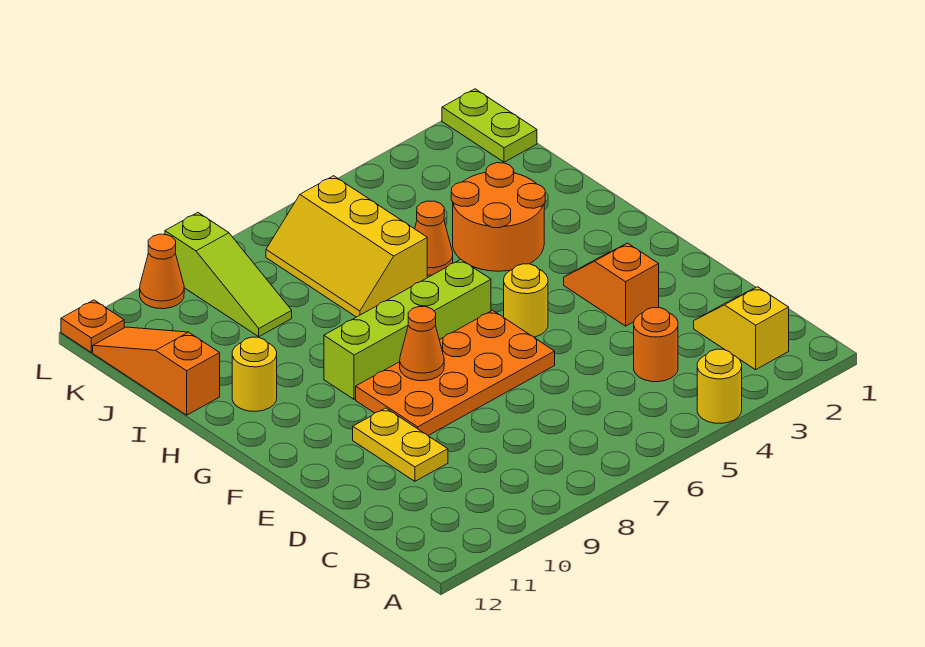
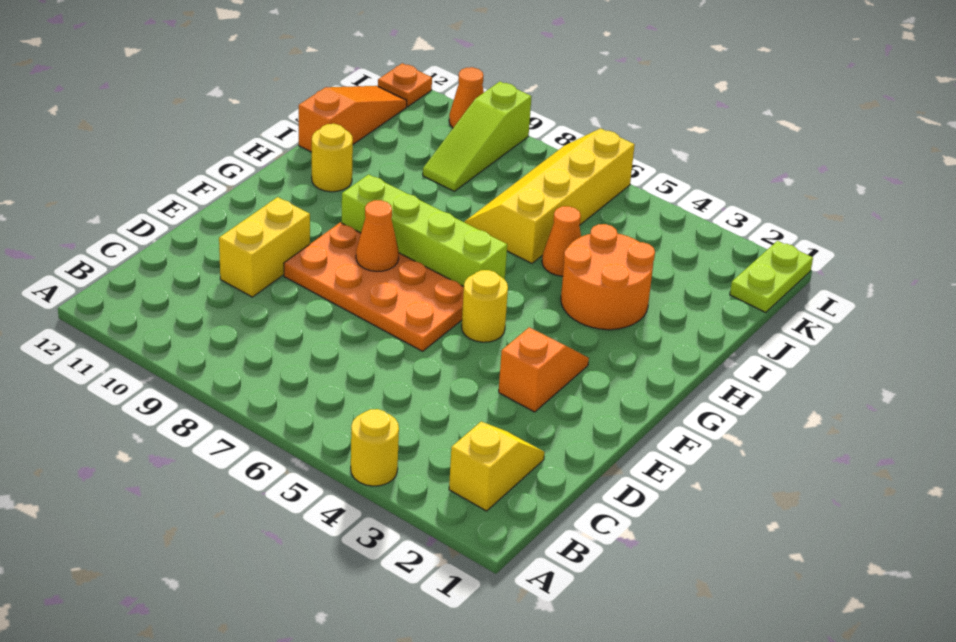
orange round brick C4 level 1 -> none
yellow plate D10:E10 level 1 -> yellow brick D10:E10 level 1
yellow slope I6:K7 level 1 top 6 -> yellow slope I6:L7 level 1 top 6

